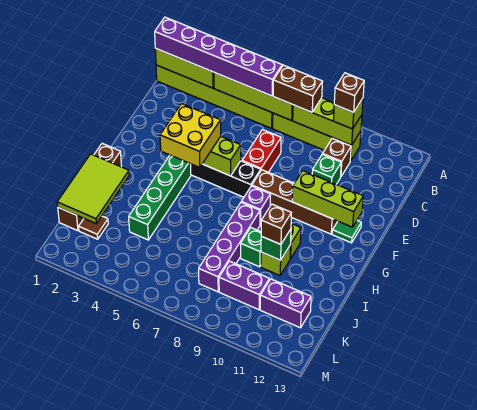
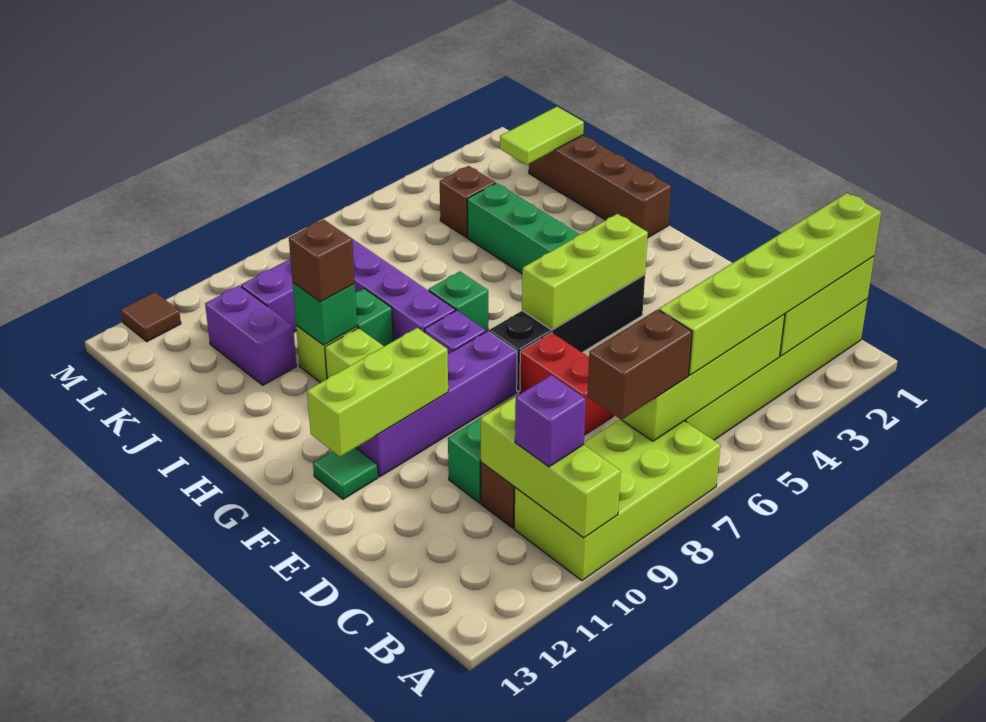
purple brick B1:B6 level 3 -> lime brick B1:B6 level 3
lime brick B7:B10 level 1 -> lime brick A7:B10 level 1
lime brick B8:B10 level 2 -> lime brick A10:C10 level 2
lime brick B10 level 3 -> purple brick B10 level 3
brown brick B10 level 4 -> brown brick K4 level 1
yellow brick F4:G5 level 3 -> none
brown brick F8:F11 level 1 -> purple brick F8:F11 level 1
none -> green brick H7 level 1
lime tile I1:K2 level 2 -> lime tile K1:K2 level 2
brown tile K2 level 1 -> brown tile M12 level 1
purple brick K11:K12 level 1 -> purple brick J11:K11 level 1

